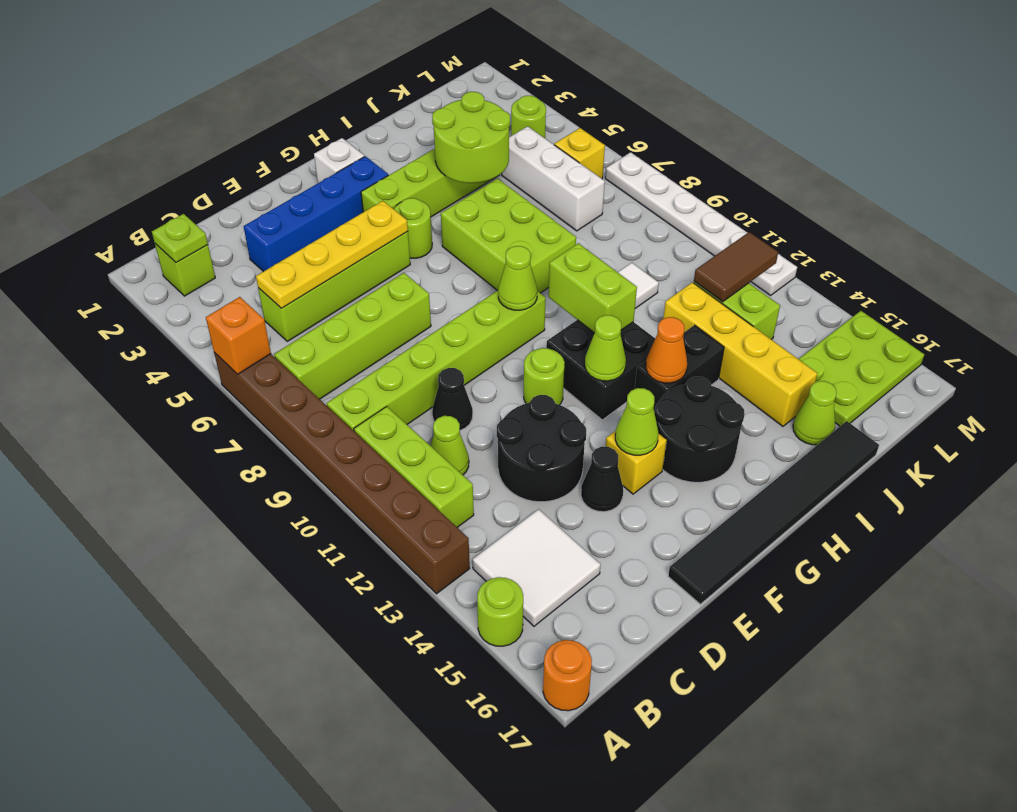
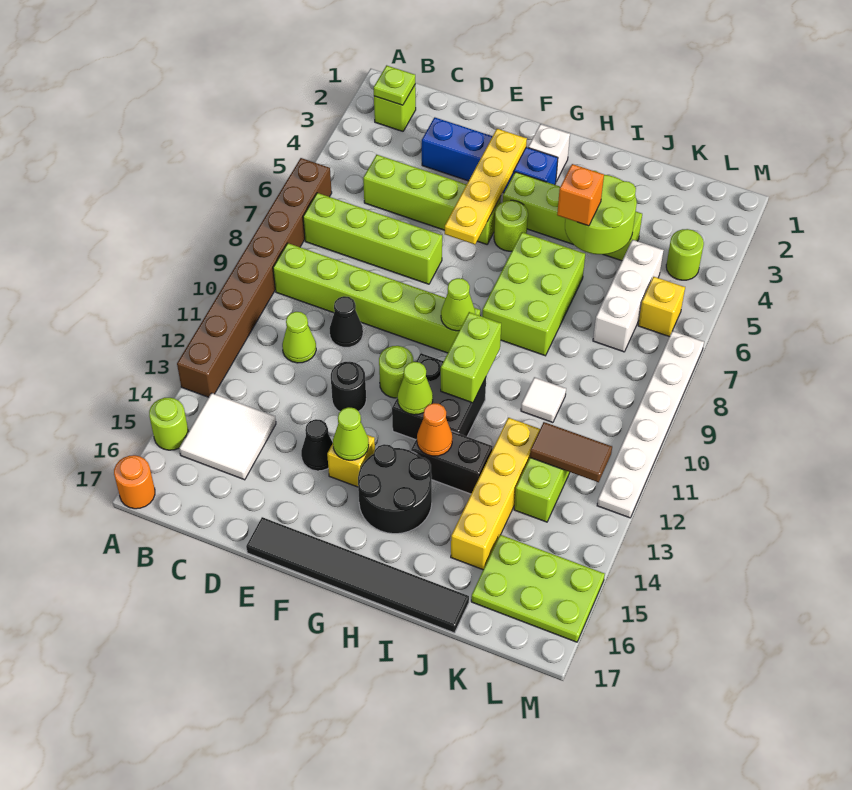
orange brick A6 level 2 -> orange brick I5 level 3
lime brick B10:B12 level 1 -> none
yellow plate C5:F5 level 2 -> yellow plate F3:F6 level 2
black round brick D12:E13 level 1 -> black round brick E12 level 1
lime cone J16 level 1 -> none

